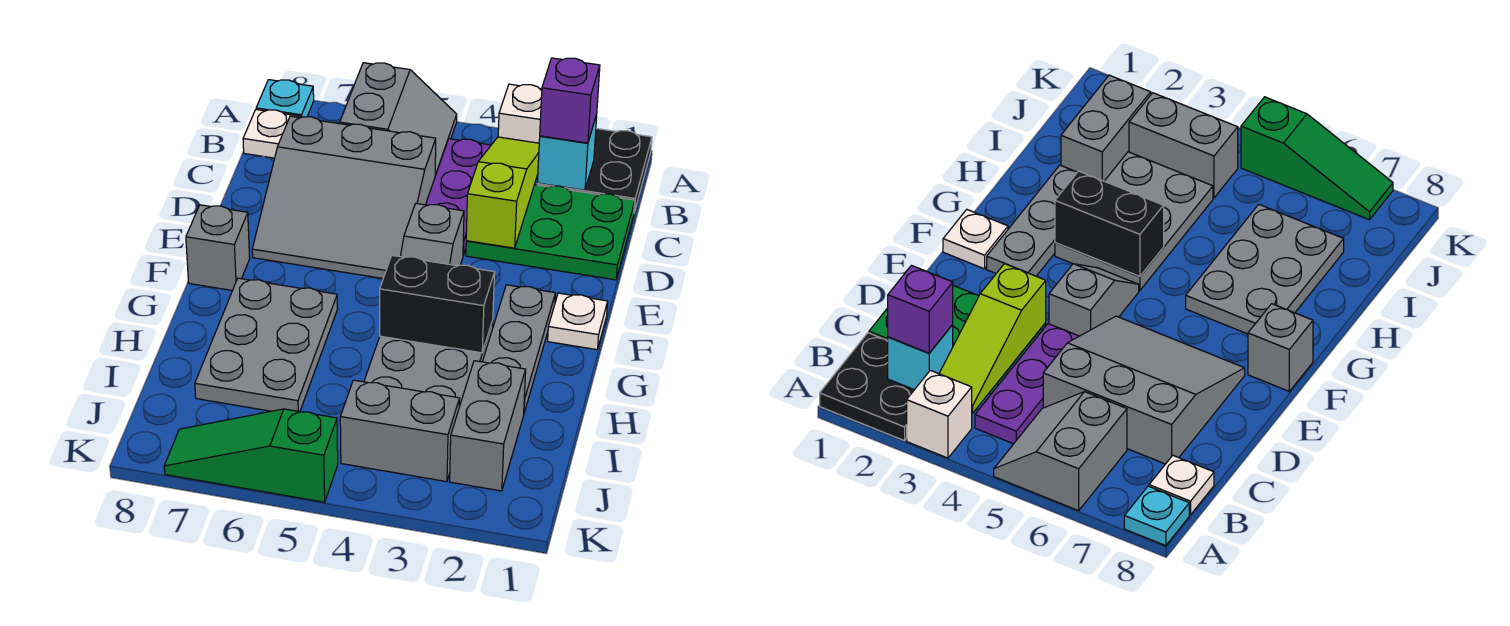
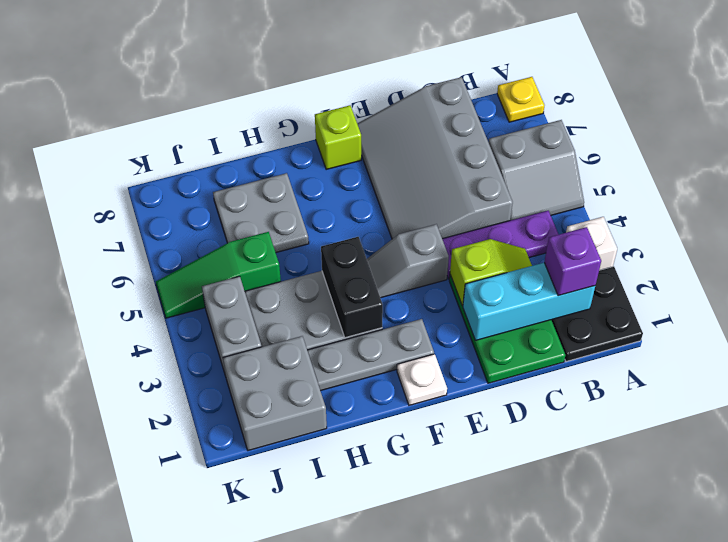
cyan plate A8 level 1 -> yellow plate A8 level 1
cyan brick B2 level 2 -> cyan brick B2:D2 level 2
lime slope B3:D3 level 2 top D -> lime slope C3:D3 level 2 top D
white plate B8 level 1 -> none
grey slope C5:E7 level 1 top C -> grey slope C5:E8 level 1 top C
grey brick F8 level 1 -> lime brick F8 level 1
grey plate G6:I7 level 1 -> grey plate H6:I7 level 1
grey brick I2:J2 level 1 -> grey brick I1:J2 level 1
green slope K5:K7 level 1 top 5 -> green slope I5:K5 level 1 top I

